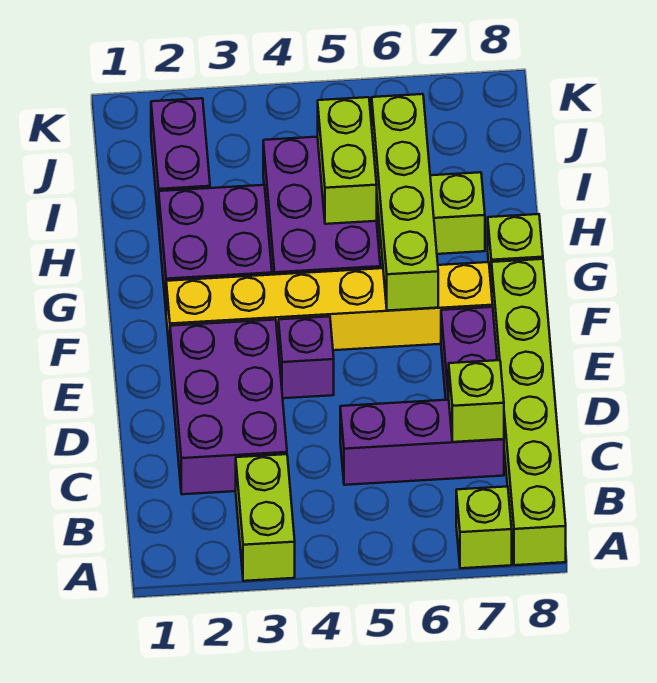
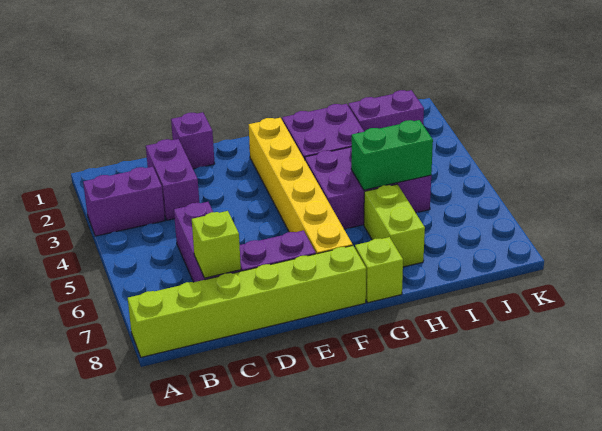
lime brick A3:B3 level 1 -> purple brick A3:B3 level 1
lime brick A7 level 1 -> none
purple brick C2:E3 level 1 -> purple brick C2:C3 level 1
purple brick E4 level 1 -> purple brick D1 level 1
lime brick F6:I6 level 2 -> none
lime brick H5:I5 level 2 -> green brick H5:I5 level 2

